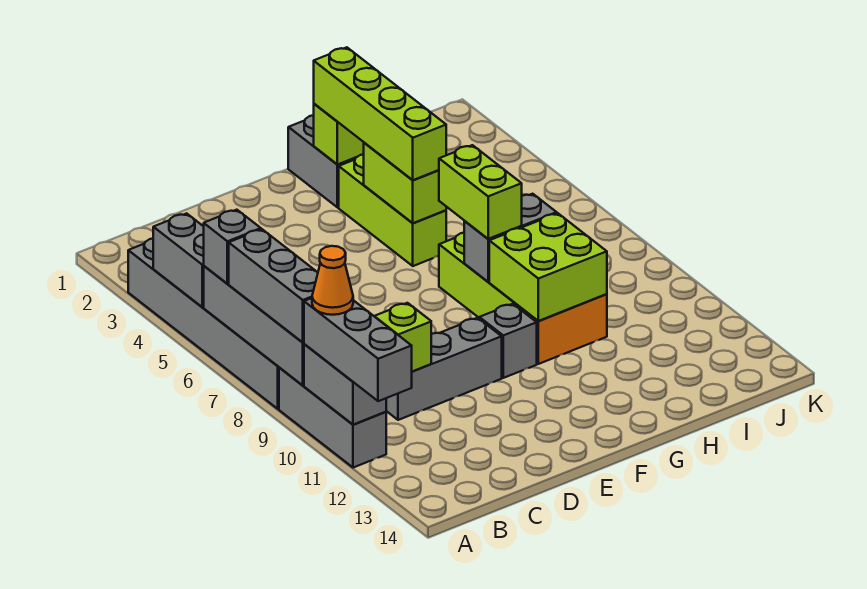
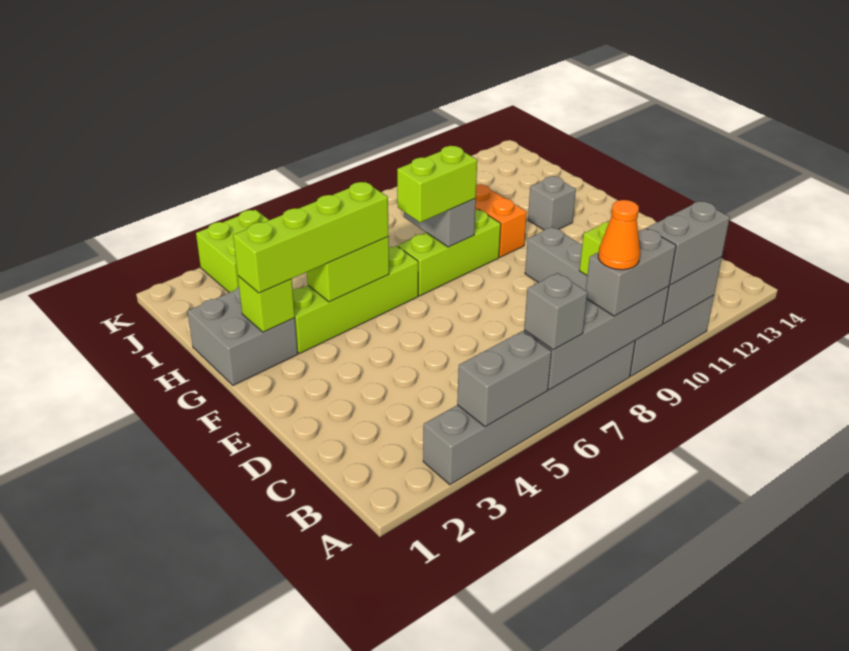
grey brick A7:A9 level 3 -> grey brick A8:A9 level 3
grey brick A10:A12 level 3 -> grey brick A10:A11 level 3
orange cone A10 level 4 -> orange cone A8 level 4
grey brick F10 level 1 -> grey brick G12 level 1
lime brick G3:G5 level 1 -> lime brick G3:G6 level 1
lime brick G9:H10 level 2 -> lime brick J3:K4 level 1

